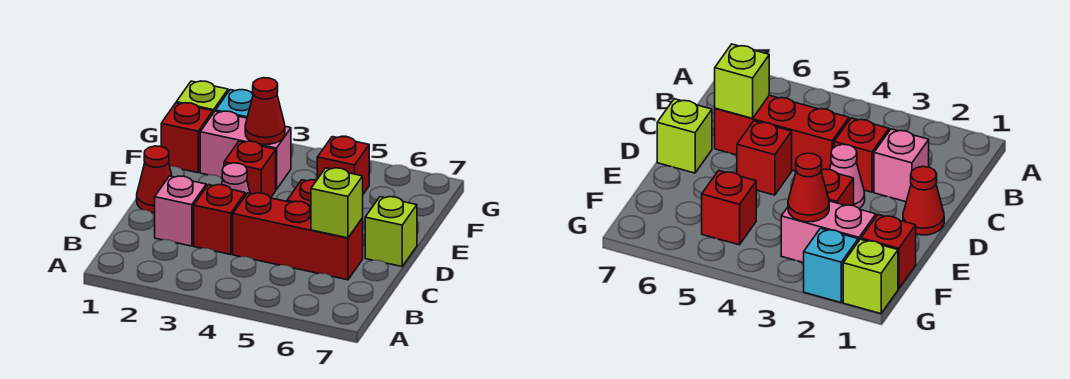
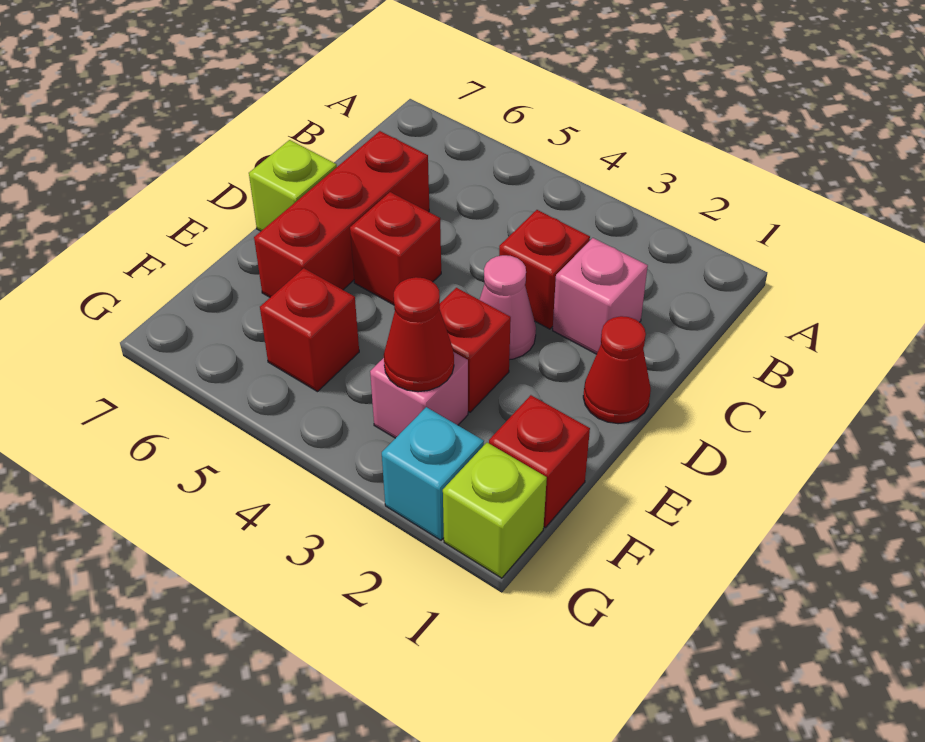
red brick C4:C6 level 1 -> red brick C6:E6 level 1
lime brick C6 level 2 -> none
pink brick F2:F3 level 1 -> pink brick F3 level 1

